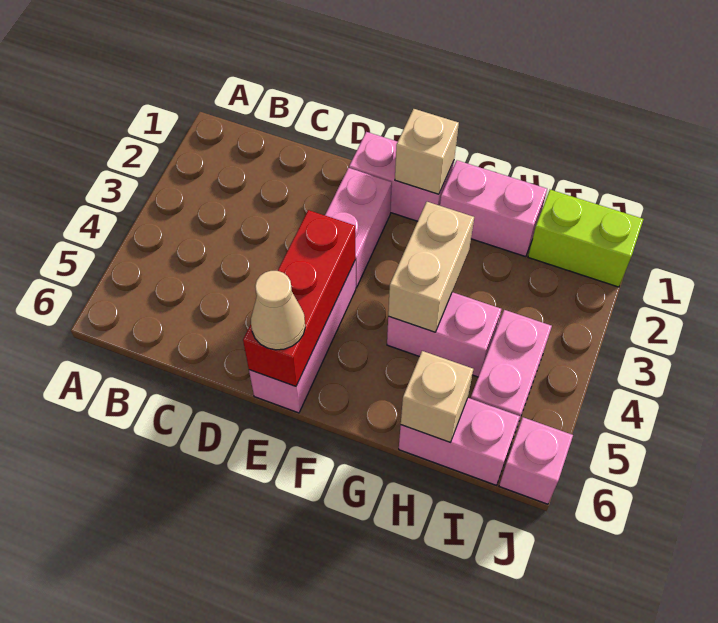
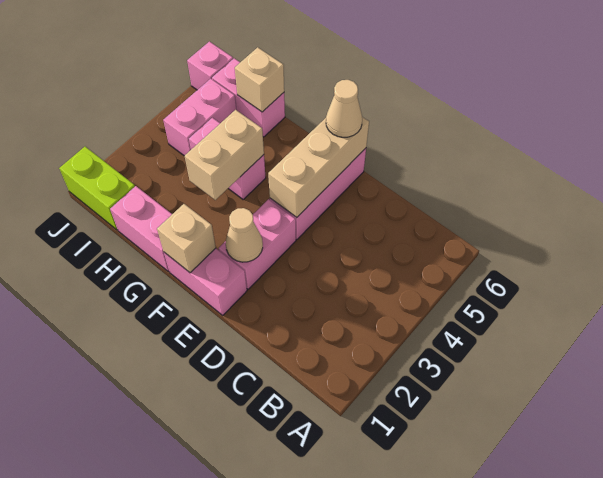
none -> tan cone E2 level 2
red brick E4:E6 level 2 -> tan brick E4:E6 level 2

